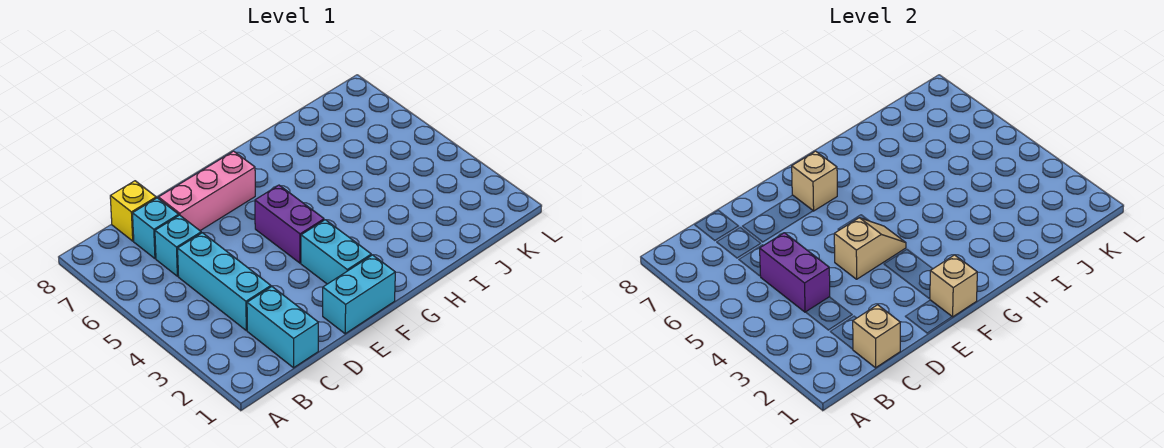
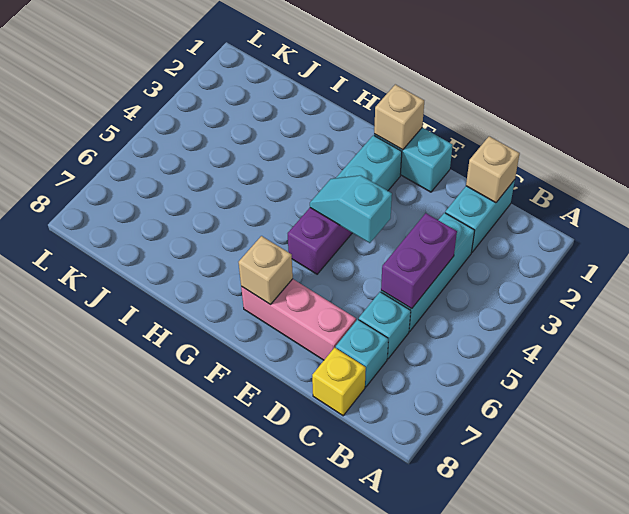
tan slope E4:F4 level 2 top E -> cyan slope E4:F4 level 2 top E

